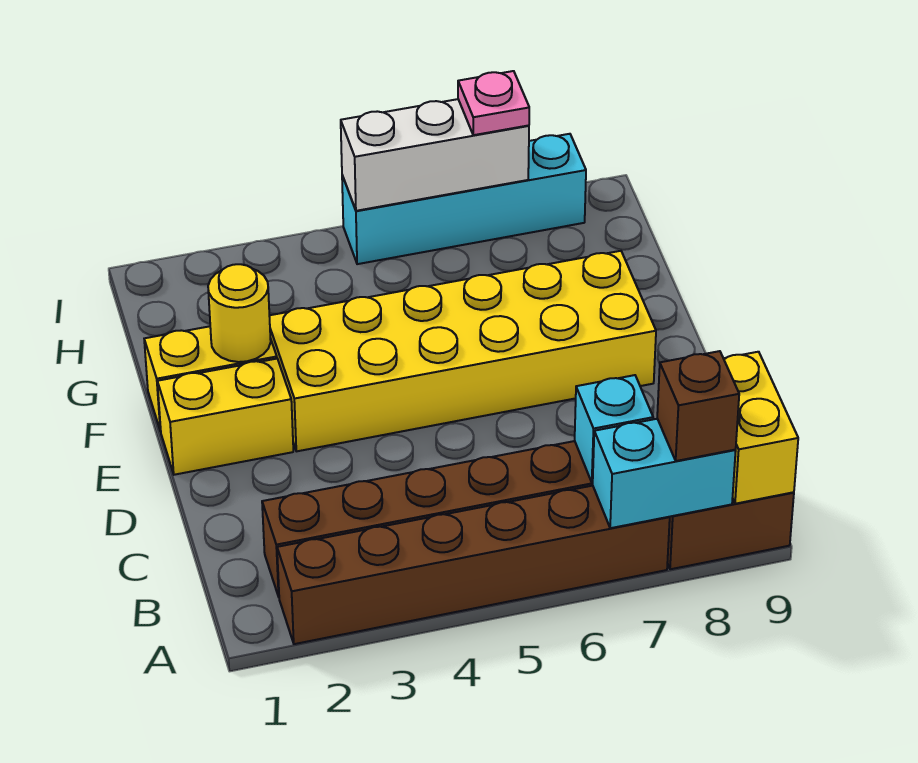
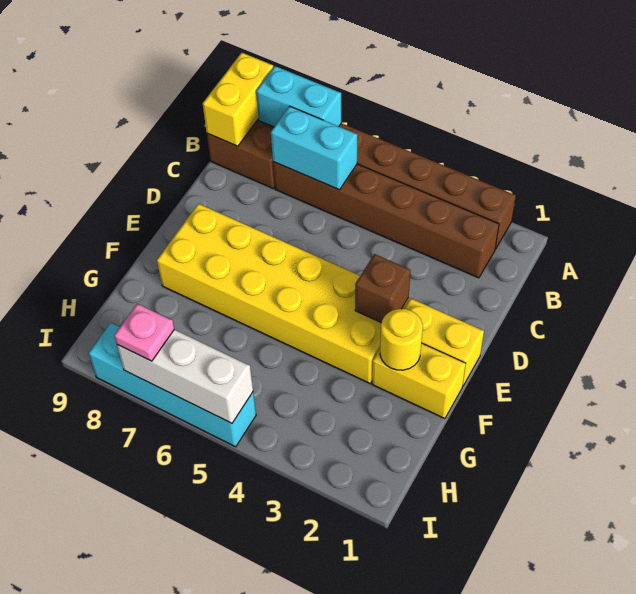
brown brick A8 level 3 -> brown brick E3 level 2
cyan brick B7 level 2 -> cyan brick B6:B7 level 2

